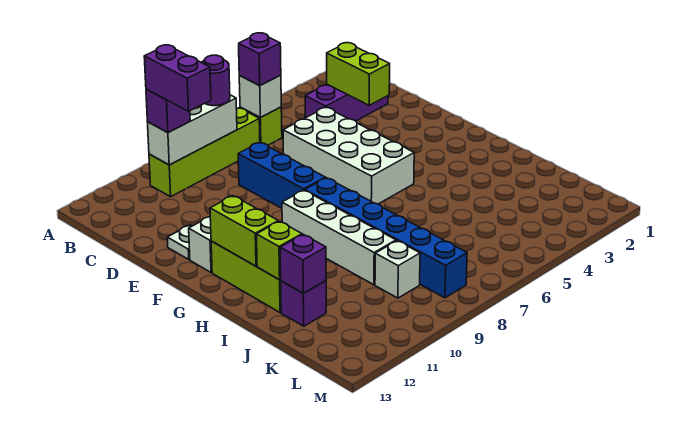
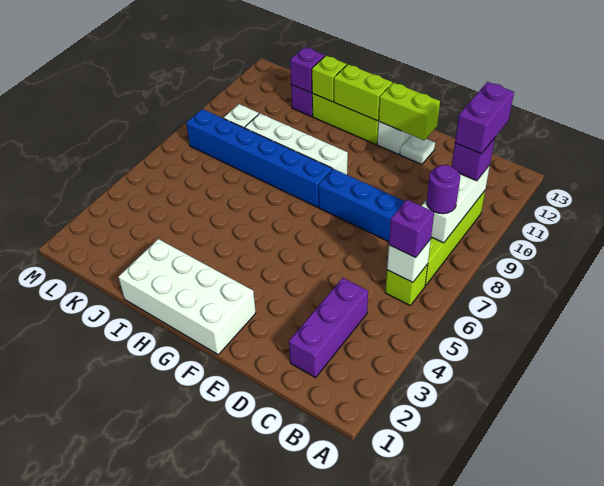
purple brick B10:C10 level 4 -> purple brick B10:B11 level 4
lime brick C3:D3 level 2 -> lime brick E12:F12 level 2
white brick D5:G6 level 1 -> white brick F1:I2 level 1

